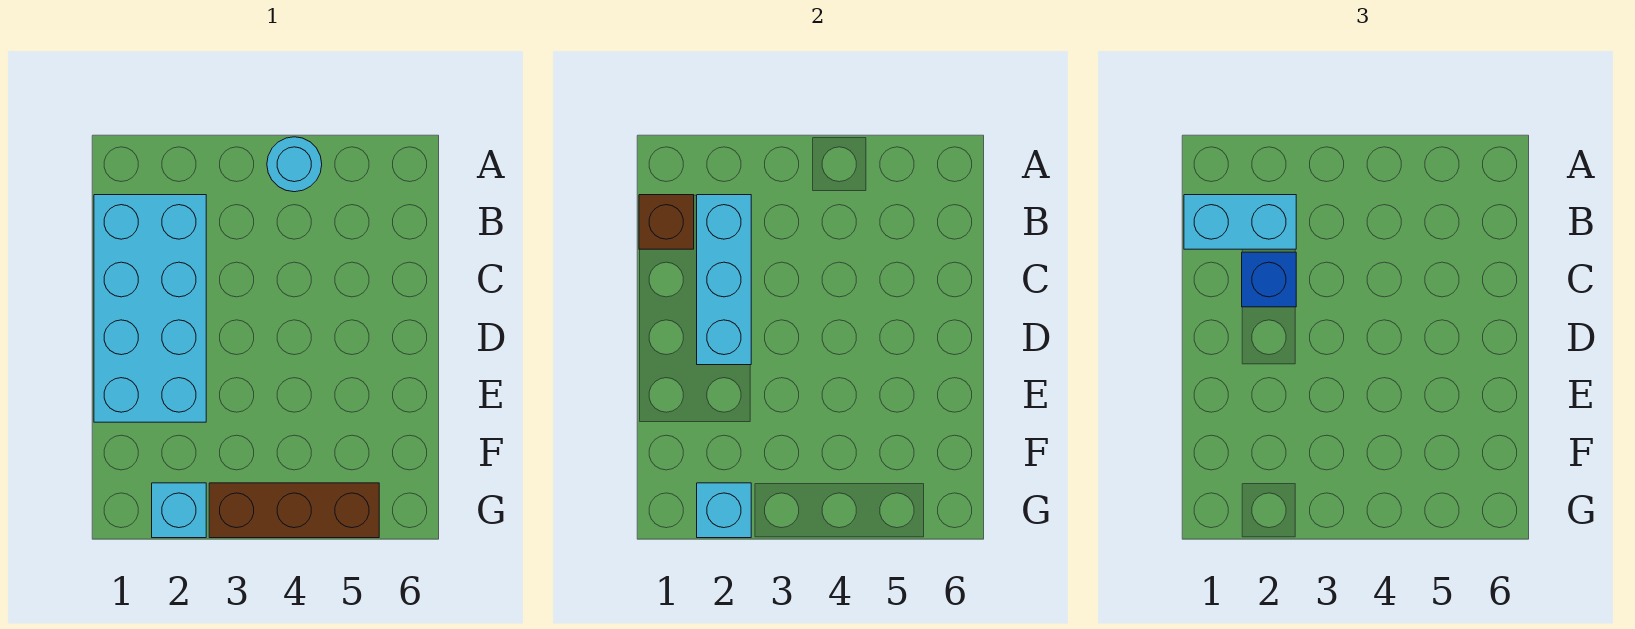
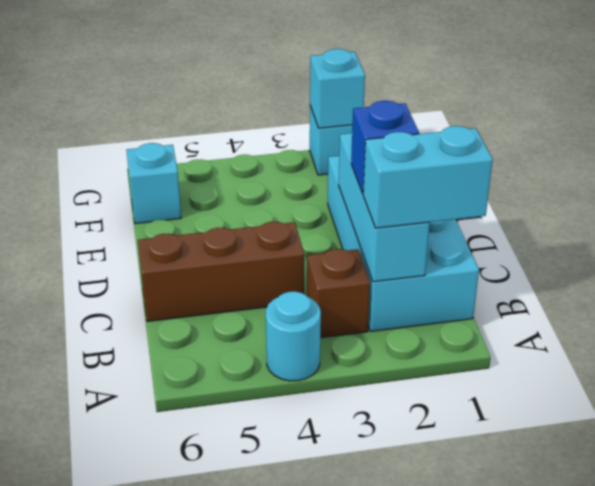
brown brick B1 level 2 -> brown brick B3 level 1
none -> cyan brick F6 level 1
brown brick G3:G5 level 1 -> brown brick C4:C6 level 1

